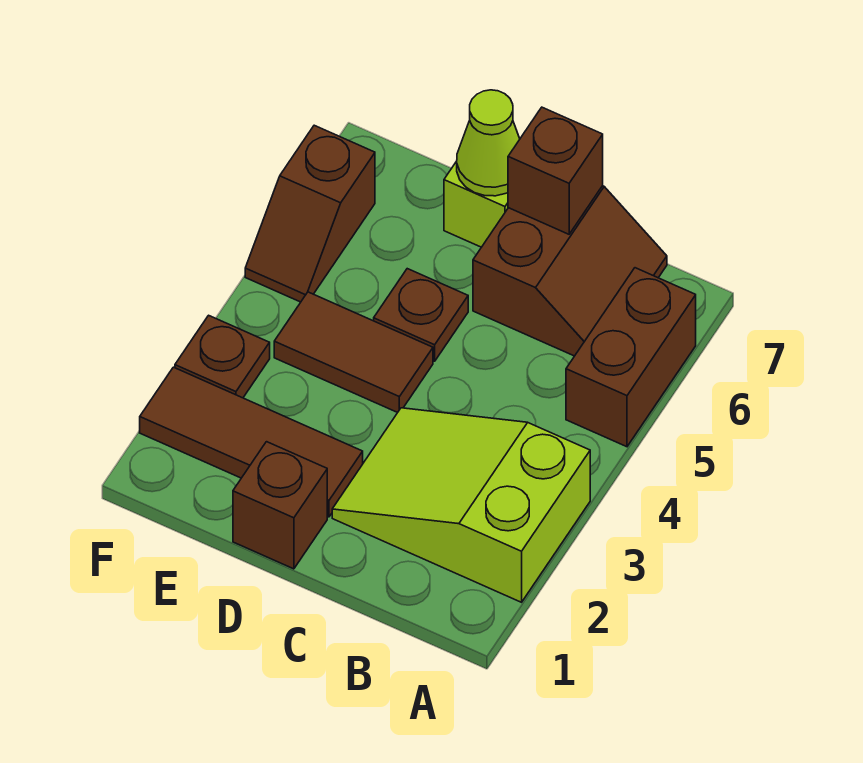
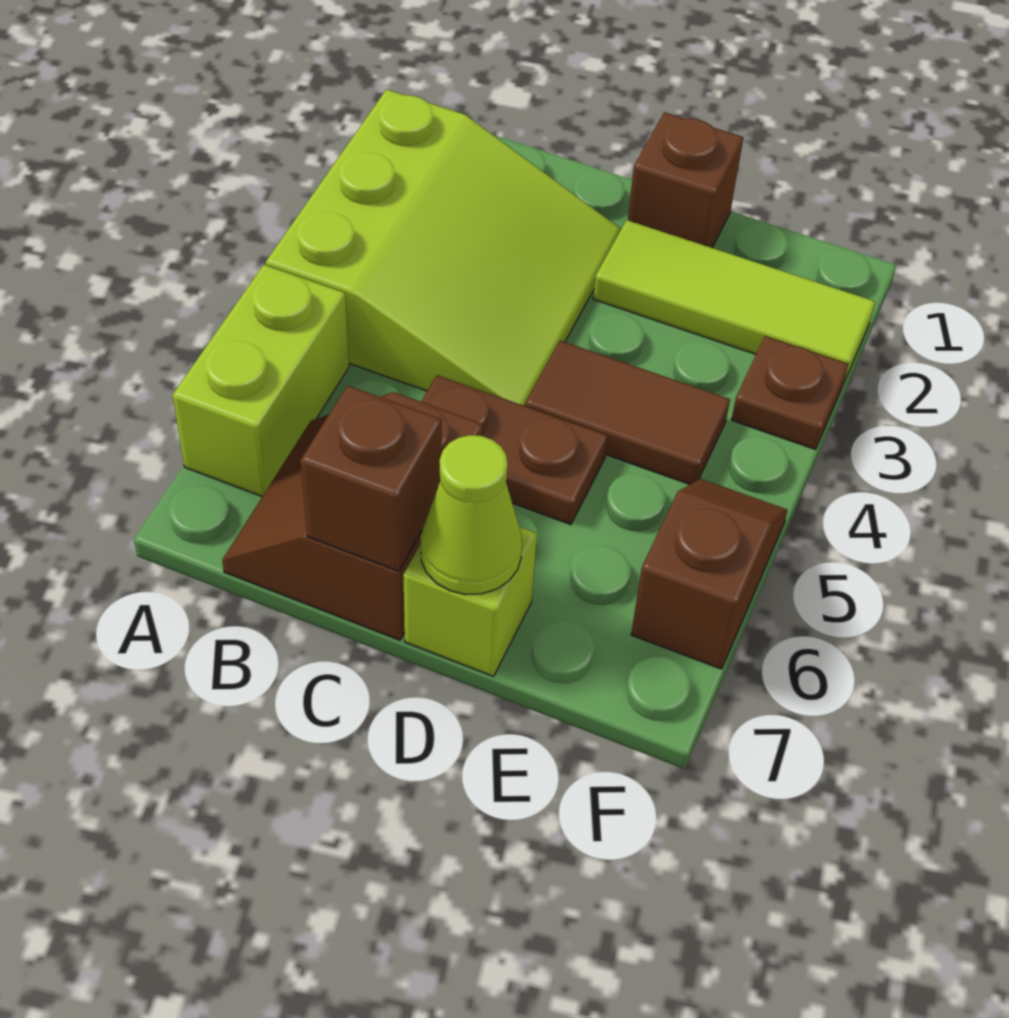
lime slope A2:C3 level 1 top A -> lime slope A2:C4 level 1 top A
brown brick A5:A6 level 1 -> lime brick A5:A6 level 1
brown tile D2:F2 level 1 -> lime tile D2:F2 level 1
brown plate D5 level 1 -> brown plate C5:D5 level 1

